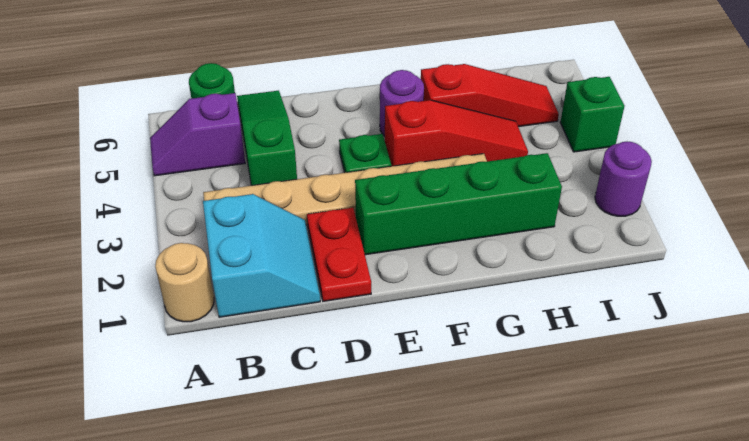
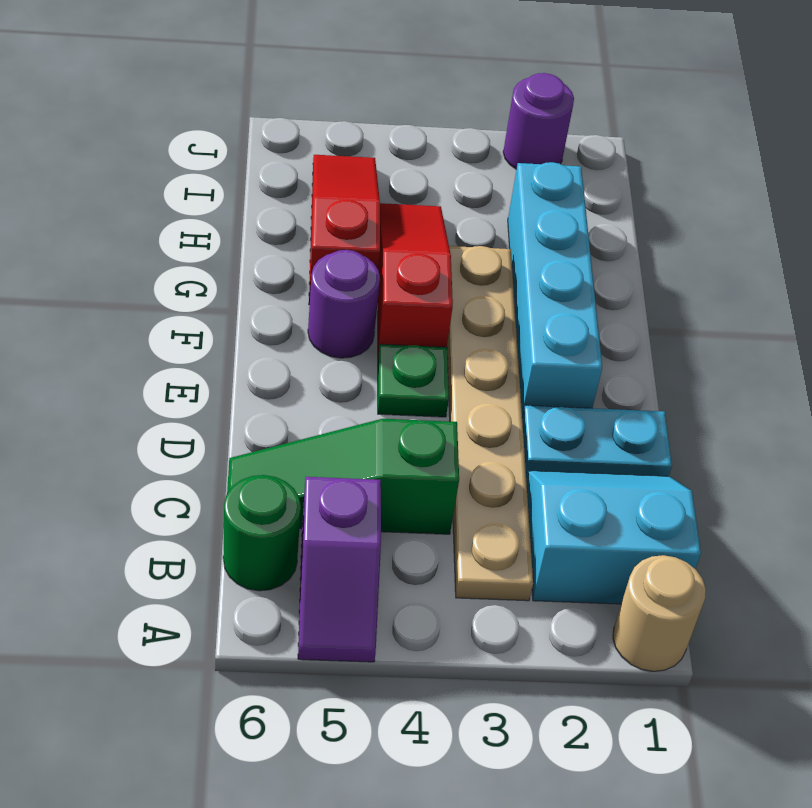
red plate D1:D2 level 1 -> cyan plate D1:D2 level 1
green brick E2:H2 level 1 -> cyan brick E2:H2 level 1
green brick J4 level 1 -> none

